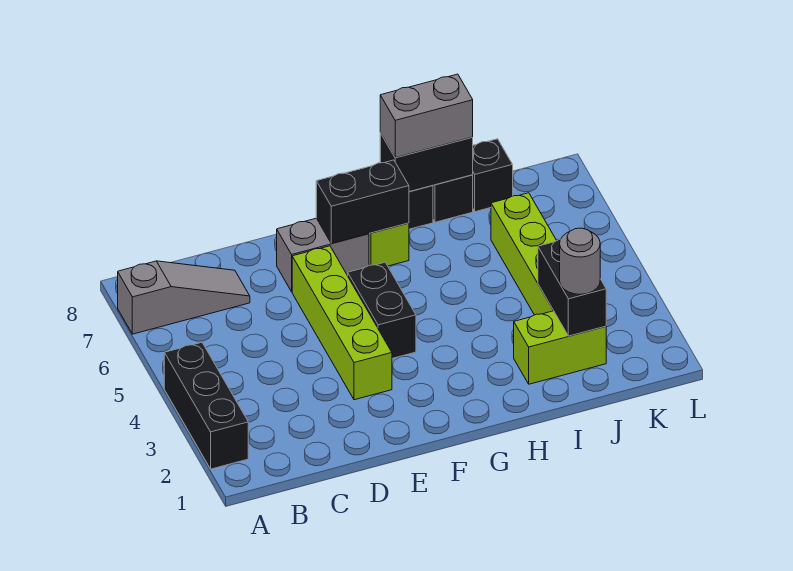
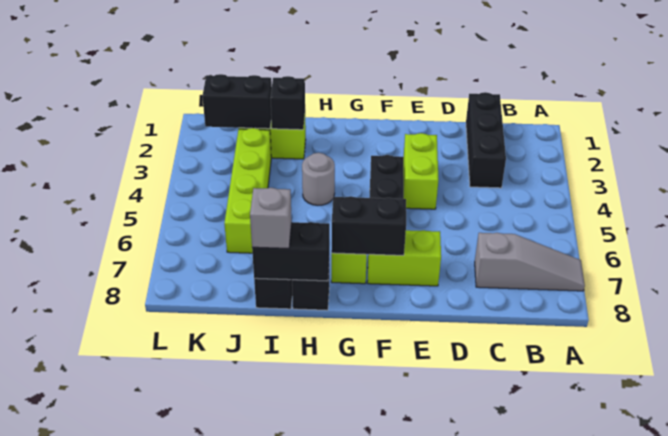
black brick A2:A4 level 1 -> black brick C1:C3 level 1
grey slope A7:C7 level 1 top A -> grey slope A7:C7 level 1 top C
lime brick E3:E6 level 1 -> lime brick E3:E4 level 1
grey brick E7:F7 level 1 -> lime brick E7:F7 level 1
grey brick H8:I8 level 3 -> grey brick I8 level 3
black brick J2:J3 level 2 -> black brick J2:K2 level 2
grey round brick J2 level 3 -> grey round brick H4 level 1
black brick J8 level 1 -> black brick I2 level 2

